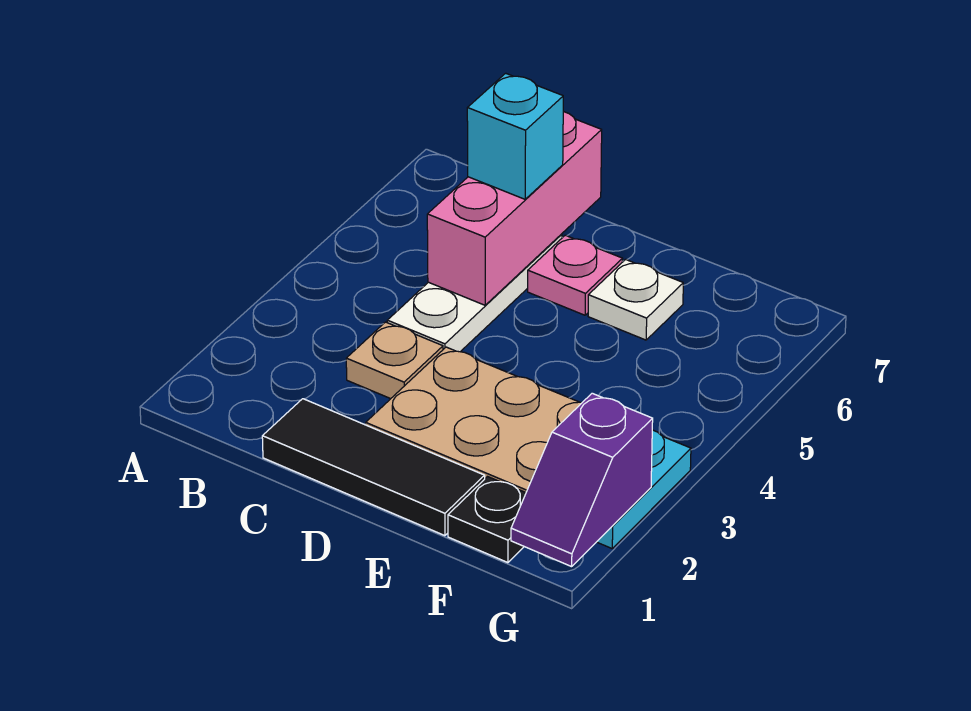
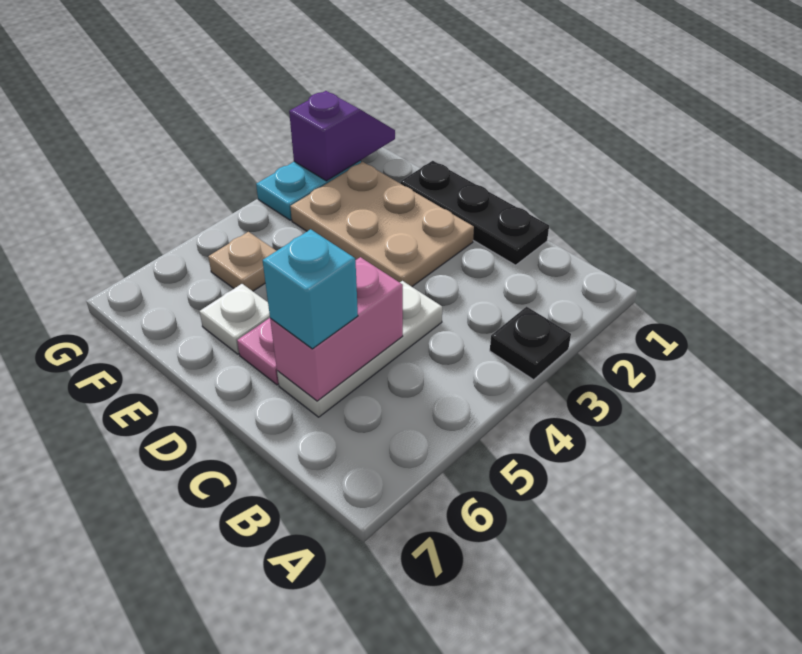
black tile C1:E1 level 1 -> black plate C1:E1 level 1
tan plate C3 level 1 -> tan plate F5 level 1
pink brick C5:C7 level 2 -> pink brick C5:C6 level 2
black plate F1 level 1 -> black plate A3 level 1

